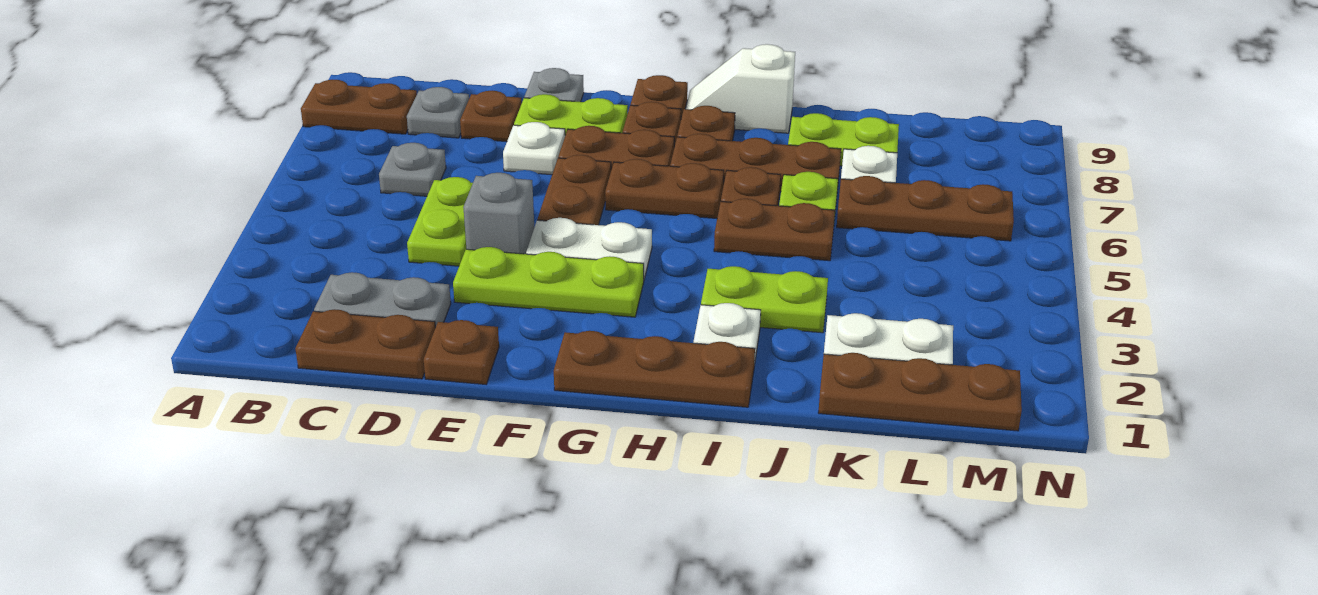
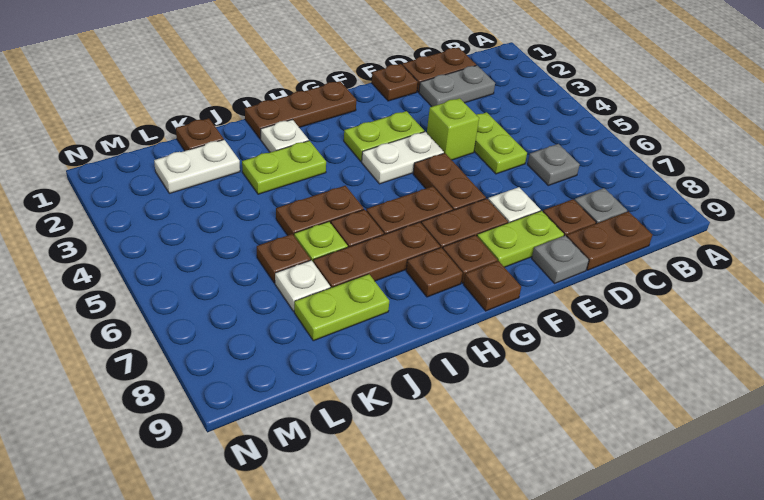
brown plate A8:B8 level 1 -> brown plate C9:D9 level 1
lime plate E3:G3 level 1 -> lime plate F3:G3 level 1
grey brick E4 level 1 -> lime brick E4 level 1
white slope H9:I9 level 1 top I -> none
brown plate K1:M1 level 1 -> brown plate K1 level 1
brown plate K6:M6 level 1 -> brown plate K6 level 1

